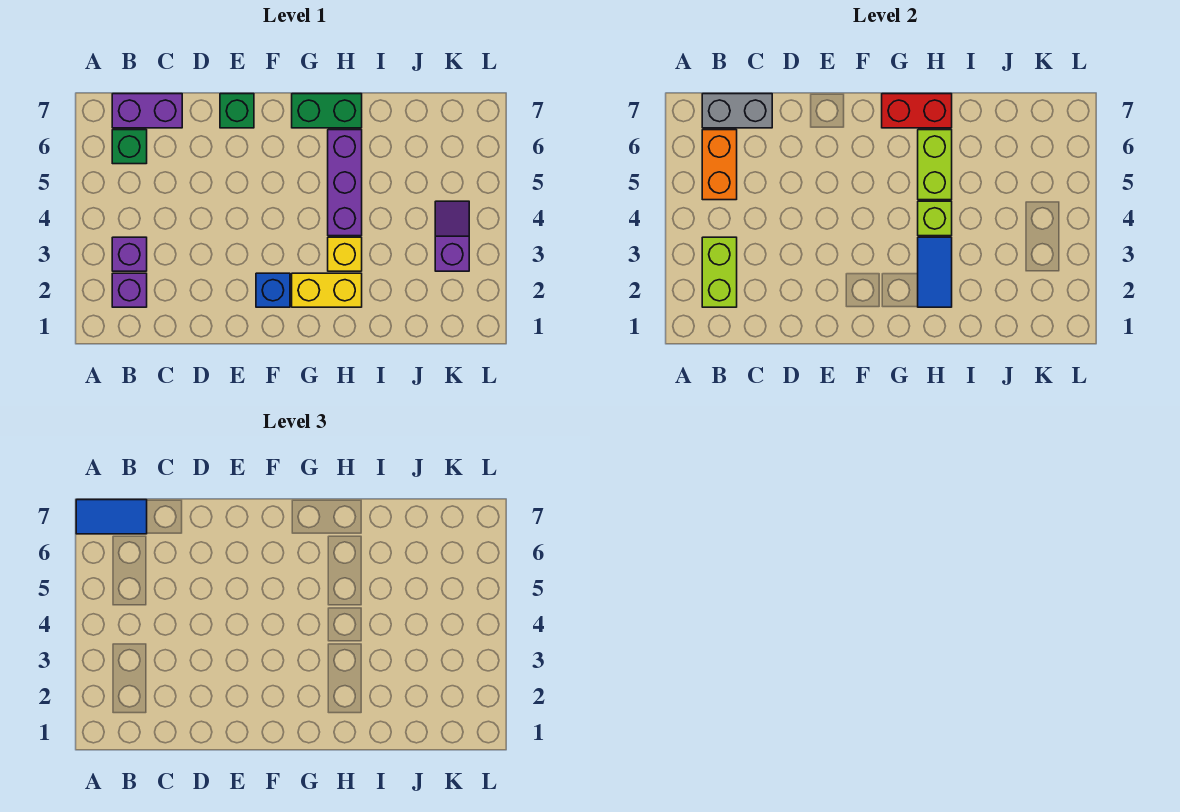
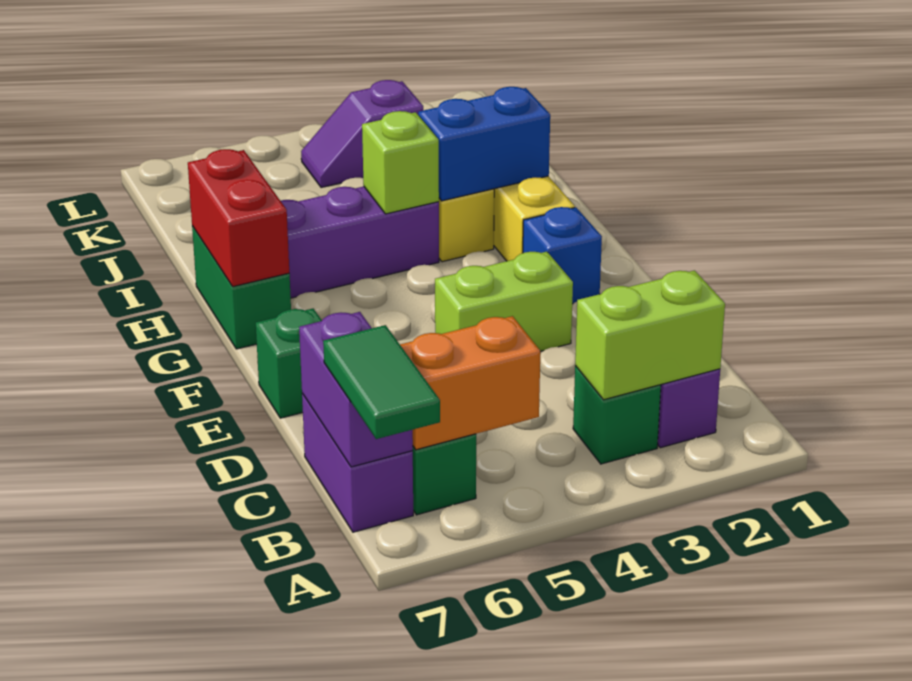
blue tile A7:B7 level 3 -> green tile A7:B7 level 3
purple brick B3 level 1 -> green brick B3 level 1
grey brick B7:C7 level 2 -> purple brick B7:C7 level 2
blue tile H2:H3 level 2 -> blue brick H2:H3 level 2
lime brick H5:H6 level 2 -> lime brick E3:E4 level 1

